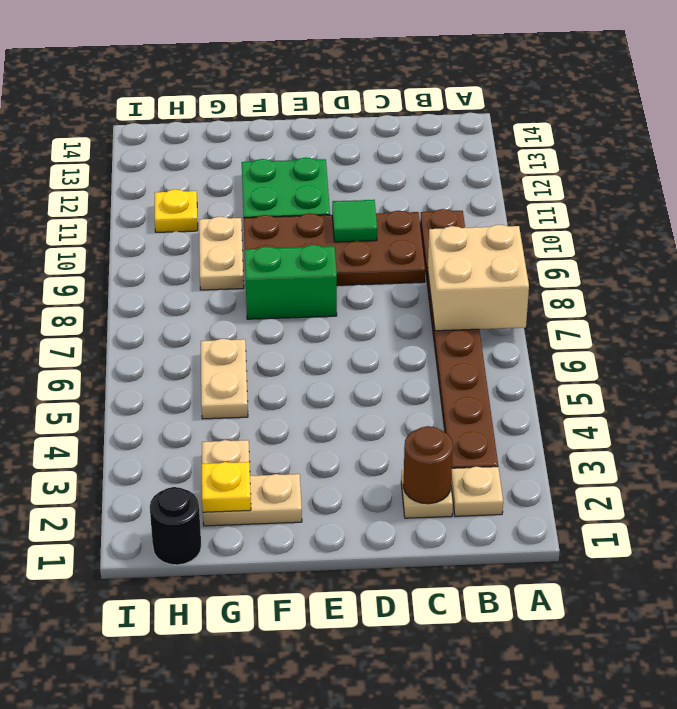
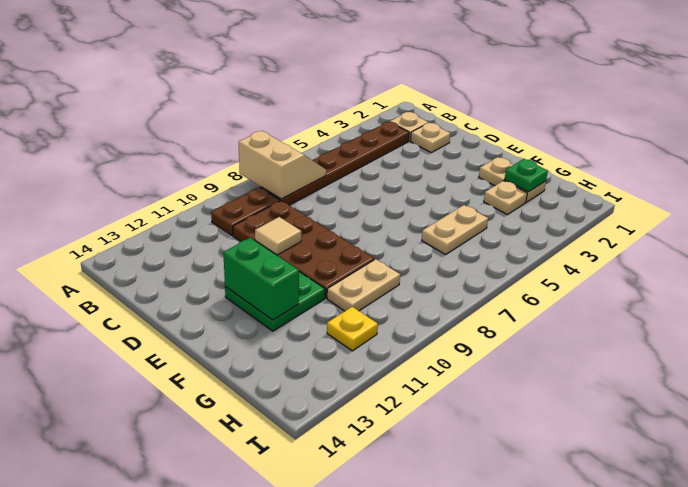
tan brick A7:B8 level 2 -> tan slope A7:B8 level 2 top 8
brown round brick C2 level 2 -> none
green tile D10 level 2 -> tan tile D10 level 2
green brick E8:F8 level 1 -> green brick E12:F12 level 2
yellow plate G2 level 2 -> green plate G2 level 2
black round brick H1 level 1 -> none

